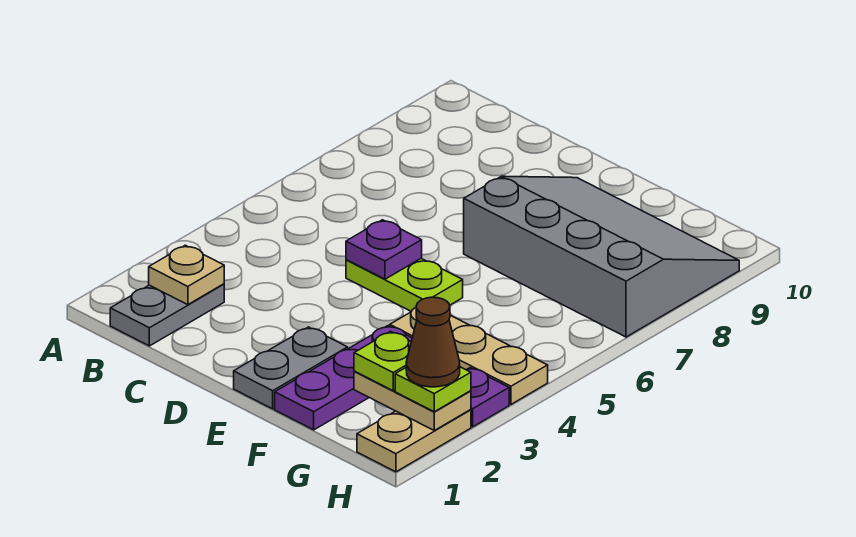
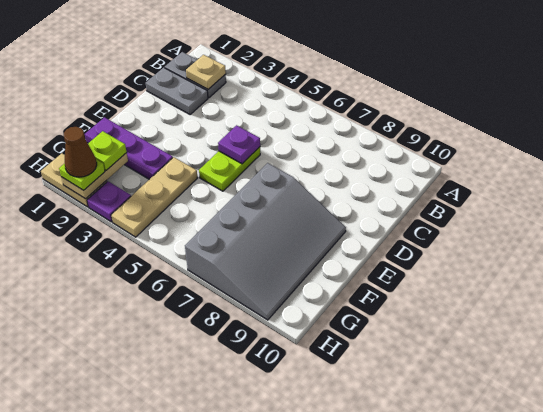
grey plate E1:E2 level 1 -> grey plate C1:C2 level 1

